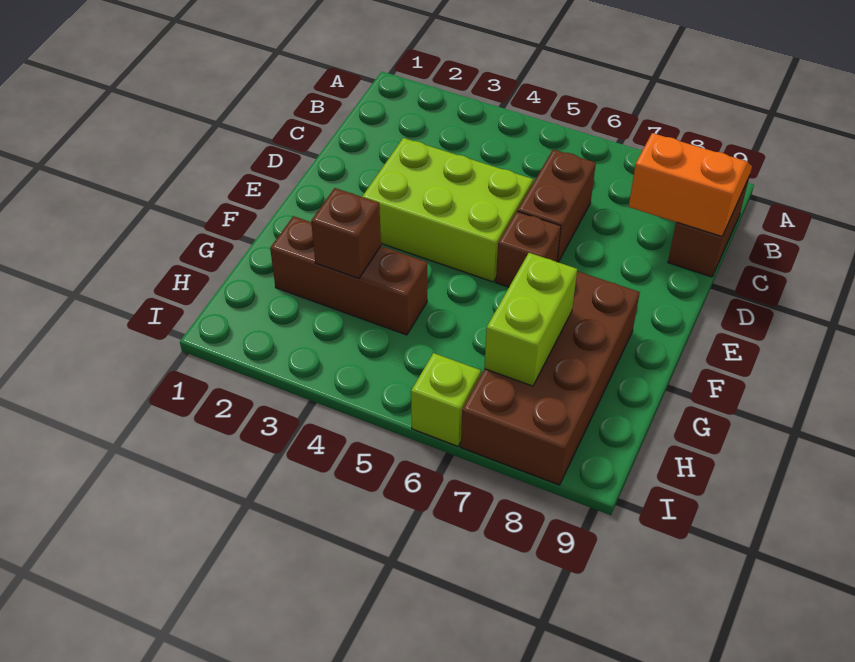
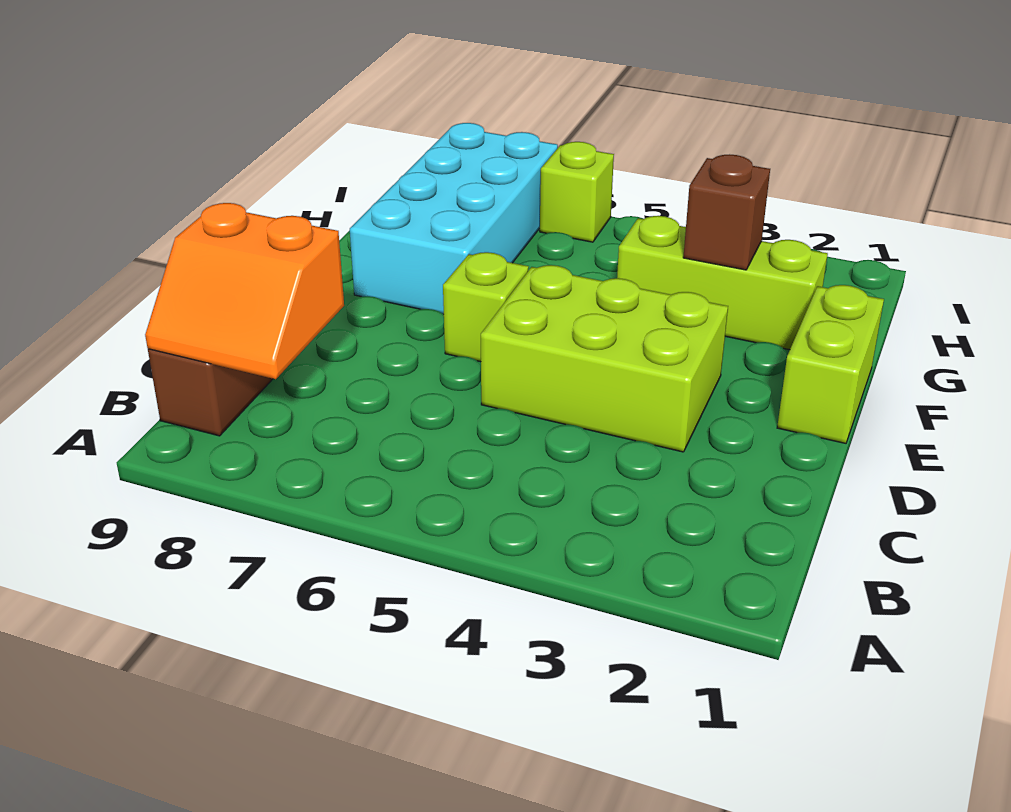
brown brick C6:D6 level 1 -> none
brown brick E6 level 1 -> lime brick E6 level 1
brown brick F7:I8 level 1 -> cyan brick F7:I8 level 1
brown brick G2:G4 level 1 -> lime brick G2:G4 level 1
lime brick G7:H7 level 2 -> lime brick E1:F1 level 1

